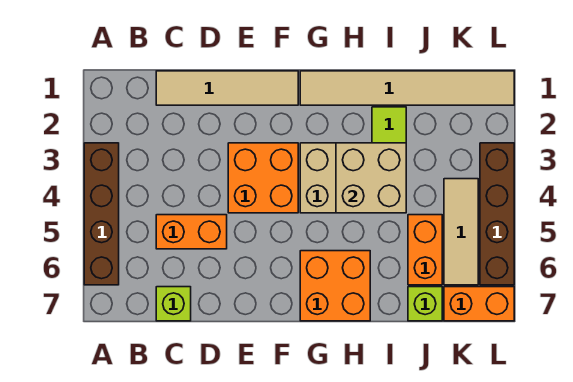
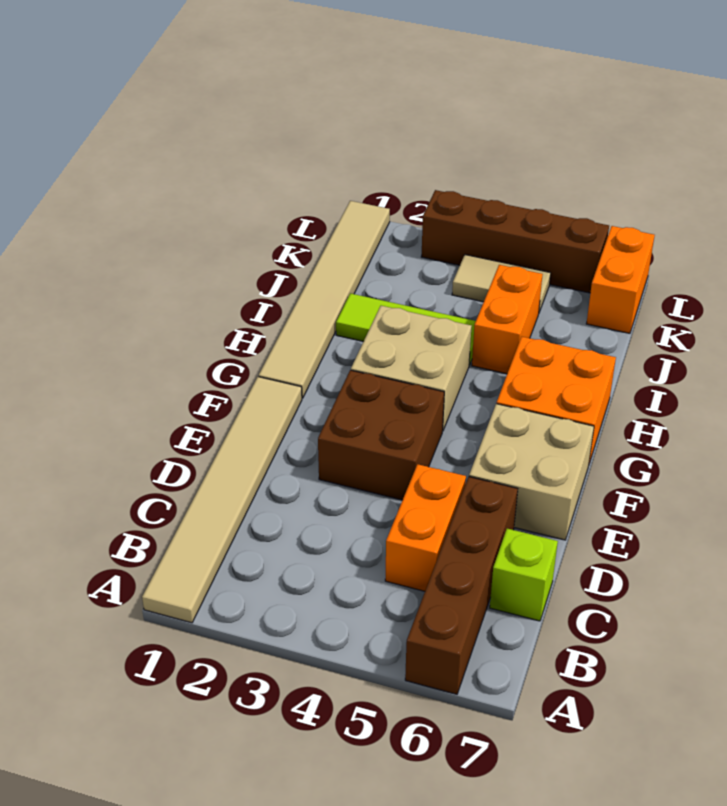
brown brick A3:A6 level 1 -> brown brick A6:D6 level 1
tan tile C1:F1 level 1 -> tan tile A1:F1 level 1
orange brick E3:F4 level 1 -> brown brick E3:F4 level 1
tan brick H3:I4 level 2 -> tan brick E6:F7 level 1
orange brick J5:J6 level 1 -> orange brick I5:J5 level 1
lime brick J7 level 1 -> none
tan tile K4:K6 level 1 -> tan tile K4:K5 level 1

